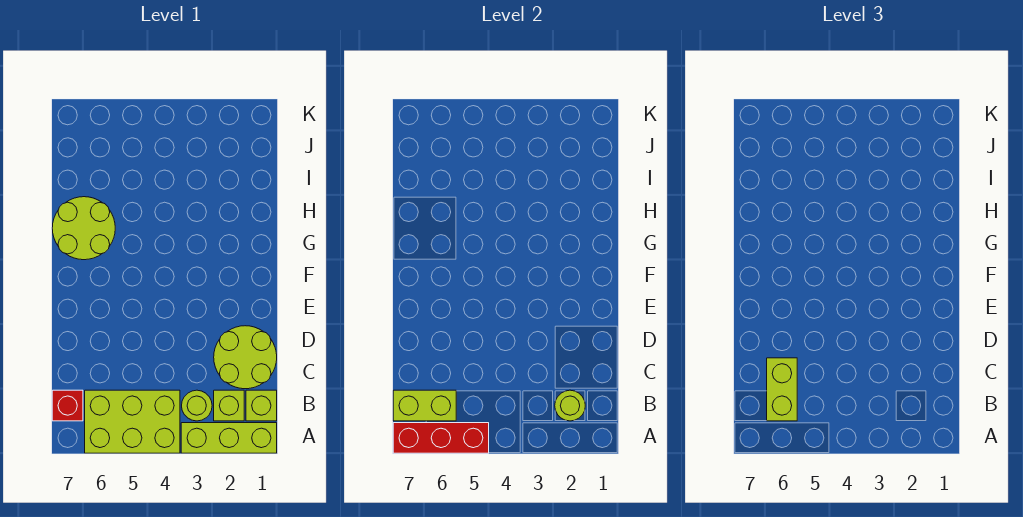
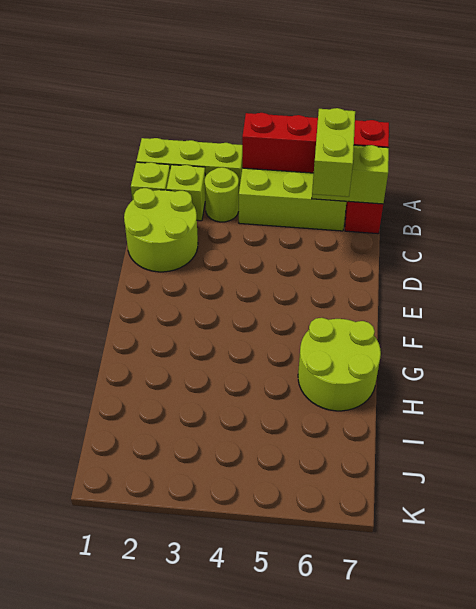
red brick A5:A7 level 2 -> red brick A4:A7 level 2
lime round brick B2 level 2 -> none

